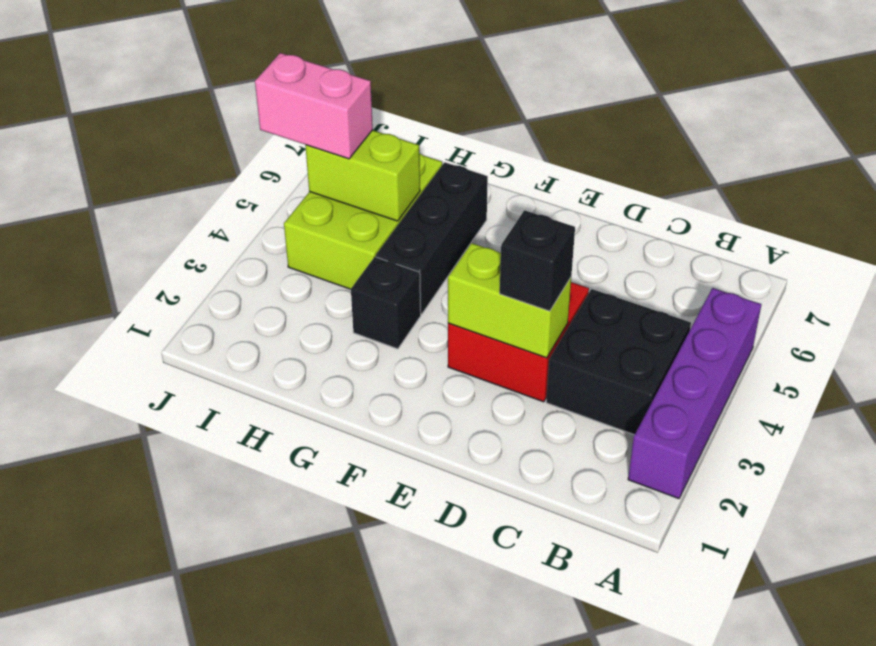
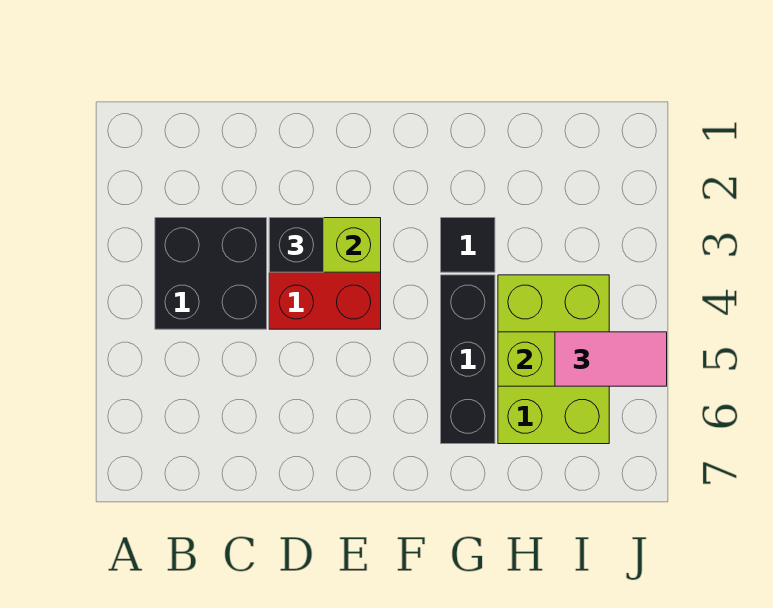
purple brick A2:A5 level 1 -> none
black brick G3 level 1 -> black tile G3 level 1
pink brick I5:J5 level 3 -> pink tile I5:J5 level 3

